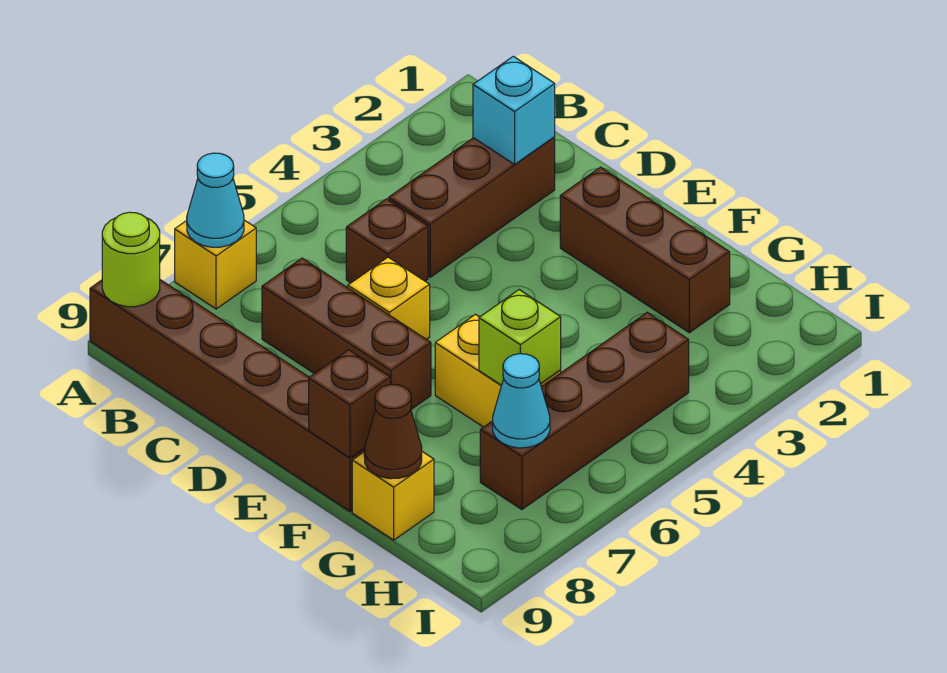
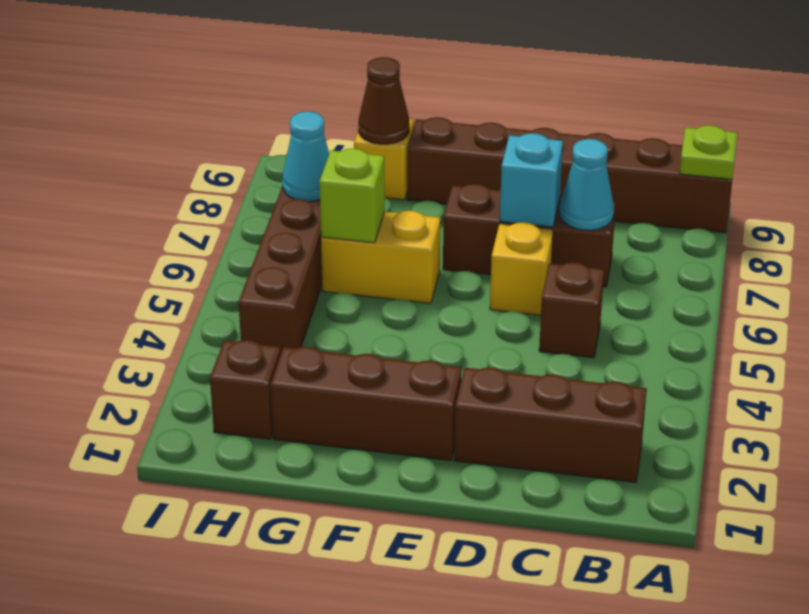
yellow brick A7 level 1 -> none
cyan cone A7 level 2 -> cyan cone C7 level 2
lime round brick A9 level 2 -> lime plate A9 level 2
brown brick C2:C4 level 1 -> brown brick B2:D2 level 1
cyan brick C2 level 2 -> cyan brick D7 level 2
brown brick F9 level 2 -> brown brick H2 level 1

